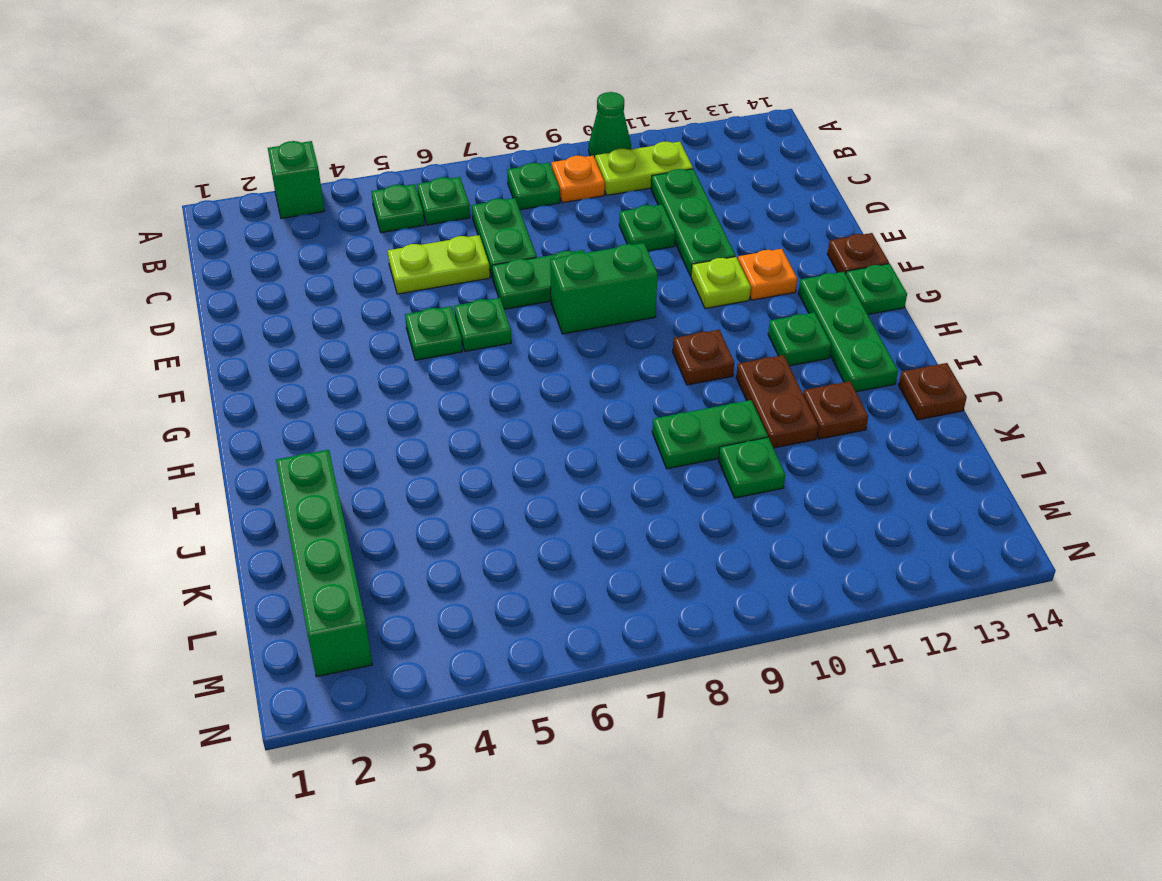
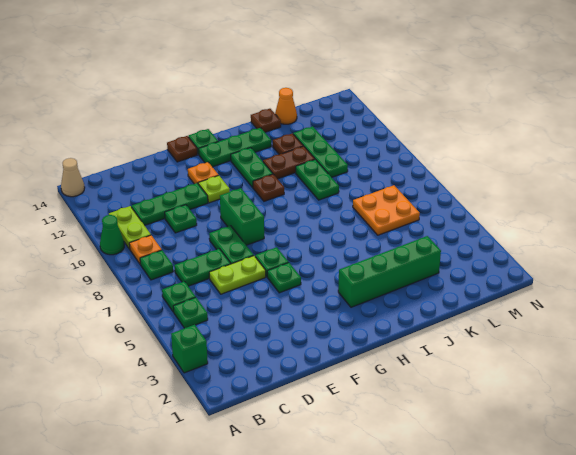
none -> tan cone A14 level 1
lime plate D5:D6 level 1 -> lime plate D6:E6 level 1
green plate H12 level 1 -> green plate H11:H12 level 1
green brick J2:M2 level 1 -> green brick H3:K3 level 1
none -> orange plate K6:L7 level 1
green plate K10 level 1 -> green plate K10:K12 level 1
none -> orange cone K14 level 1

